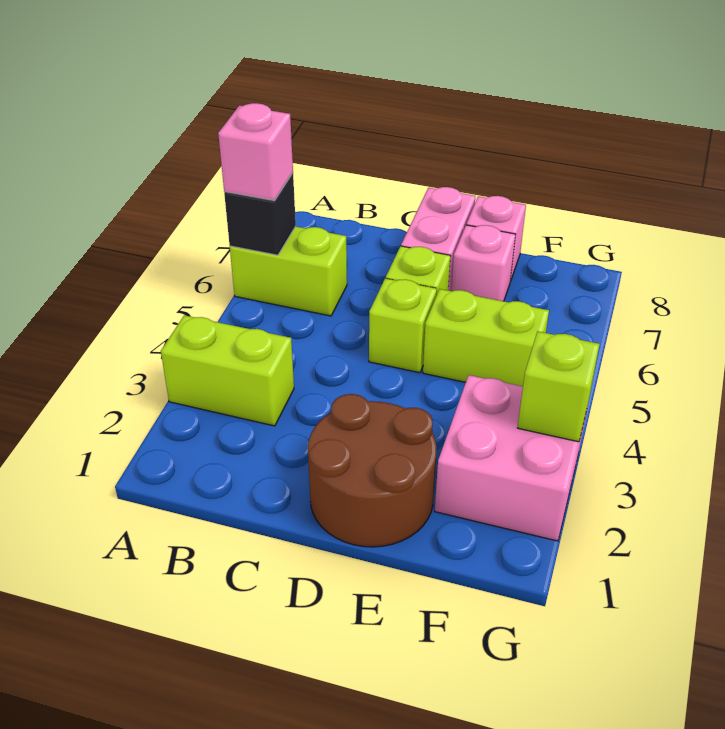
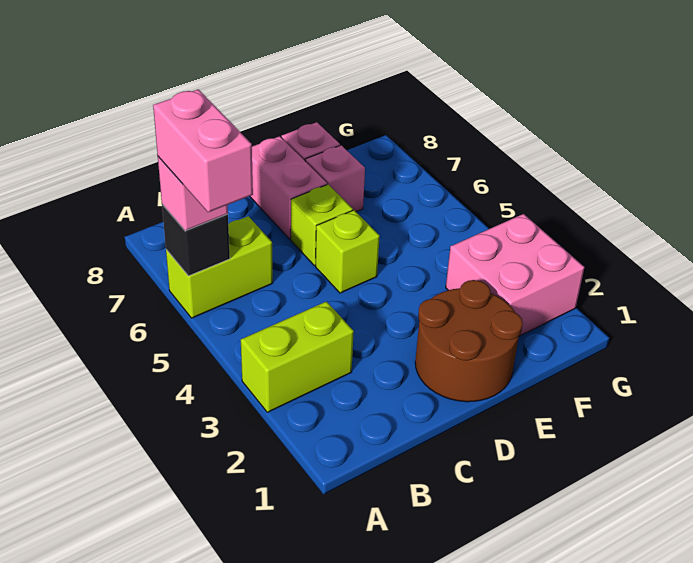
none -> pink brick A5:A6 level 4
lime brick E5:F5 level 1 -> none
lime brick G3 level 2 -> none

